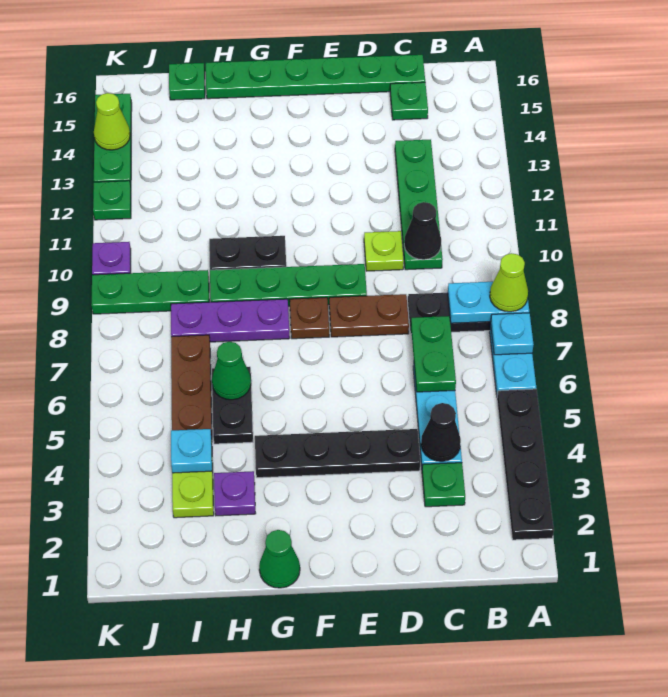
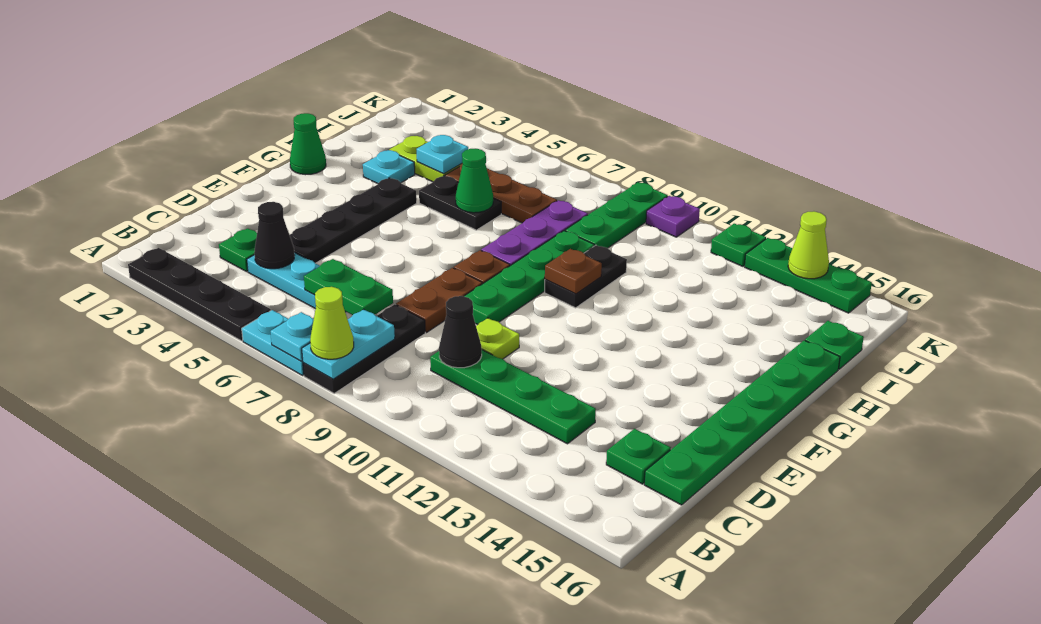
none -> brown plate G10 level 2
purple plate H3 level 1 -> cyan plate H3 level 1

